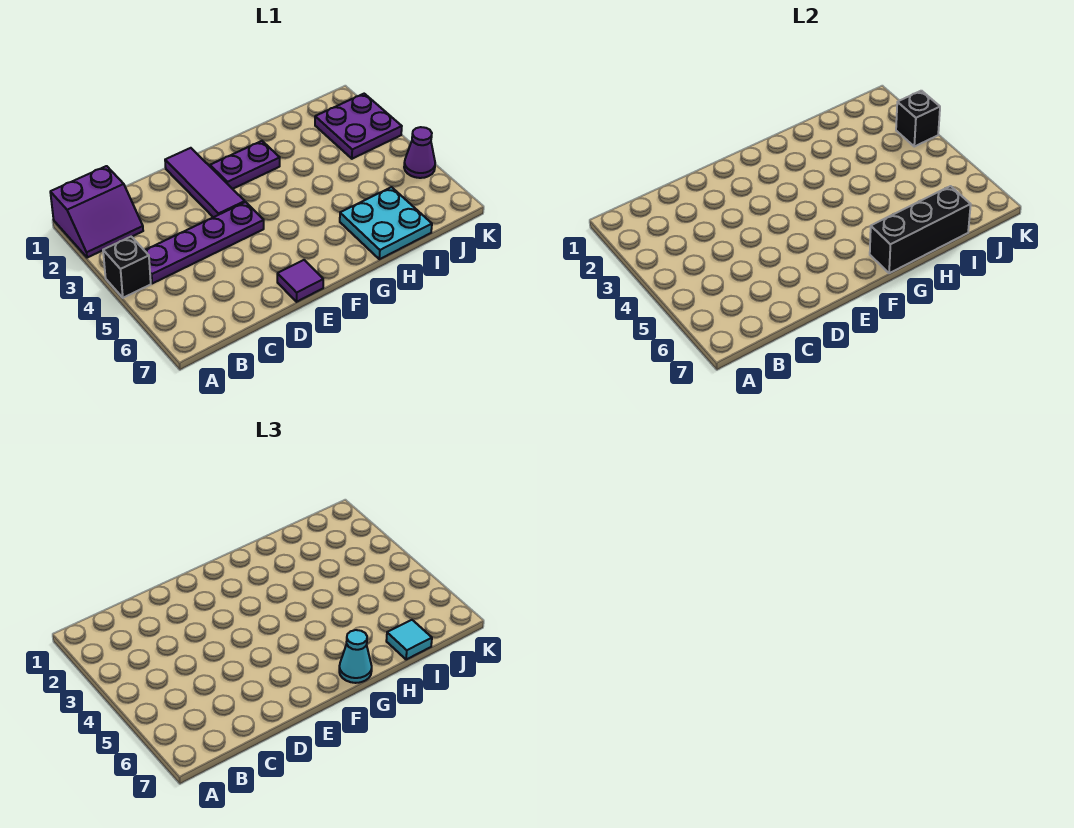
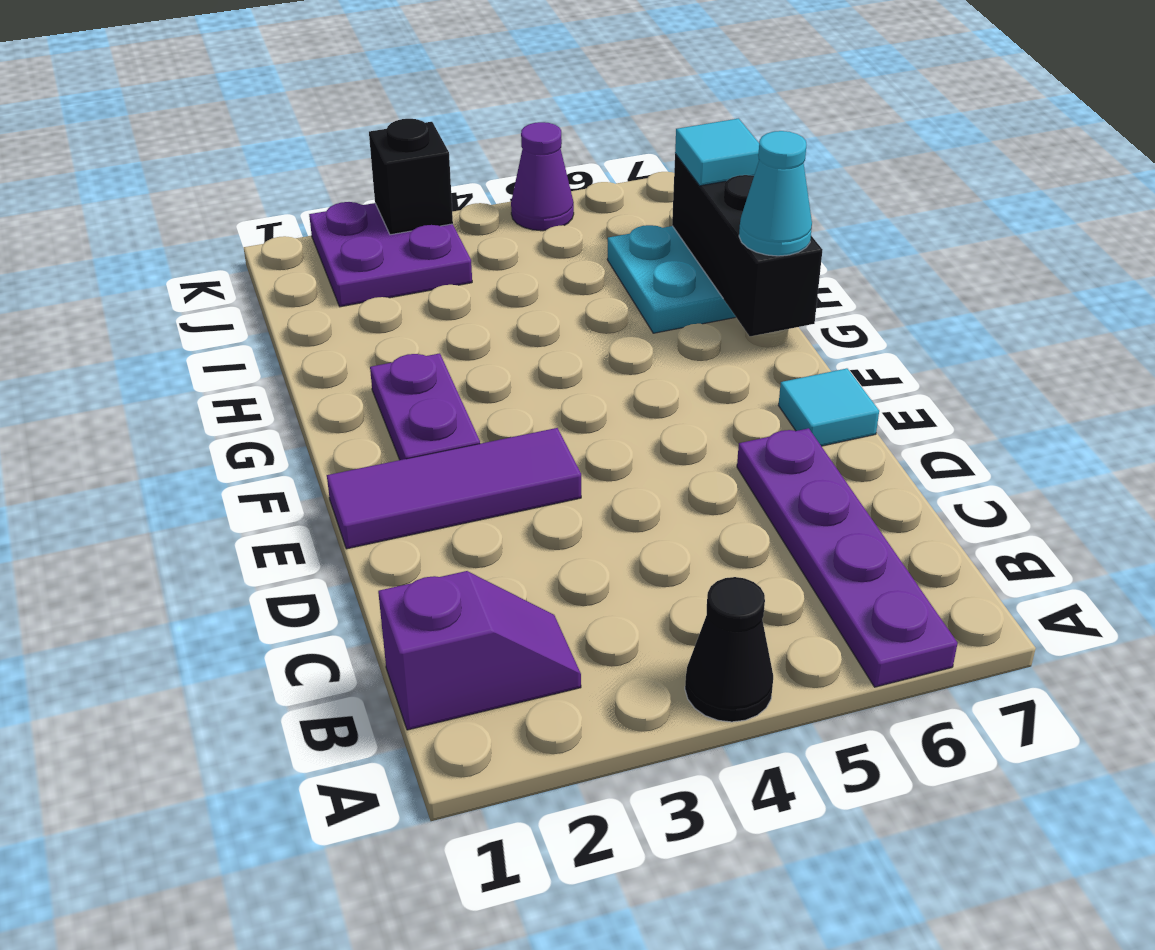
purple slope A1:B2 level 1 top 1 -> purple slope B1:B2 level 1 top 1
black brick A4 level 1 -> black cone A4 level 1
purple plate B4:E4 level 1 -> purple plate A6:D6 level 1
purple tile E7 level 1 -> cyan tile E7 level 1

